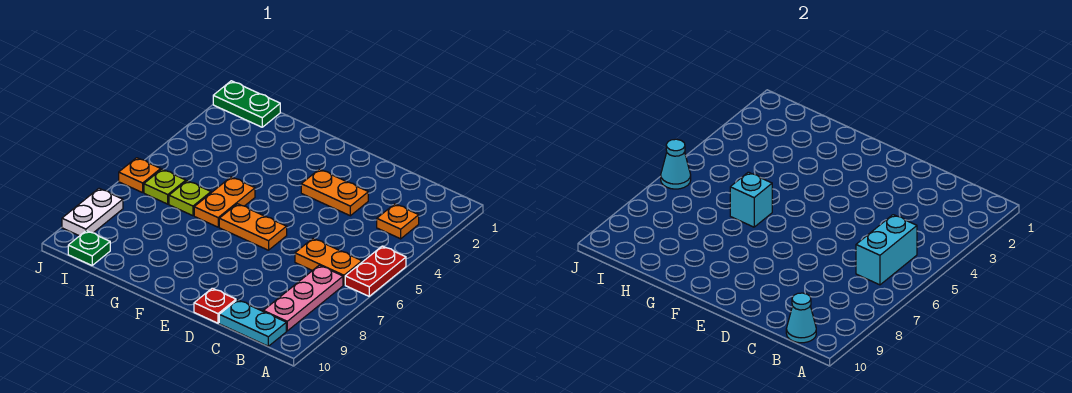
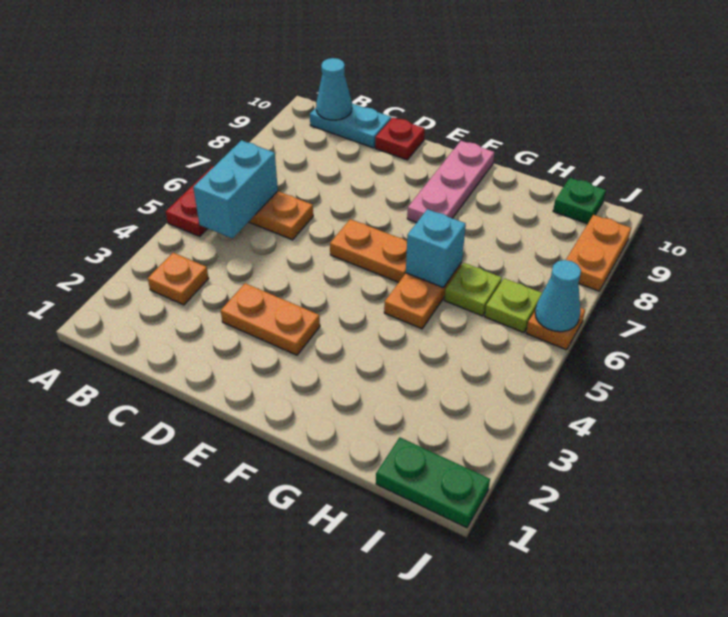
pink plate B7:B9 level 1 -> pink plate F8:F10 level 1
white plate J8:J9 level 1 -> orange plate J8:J9 level 1

